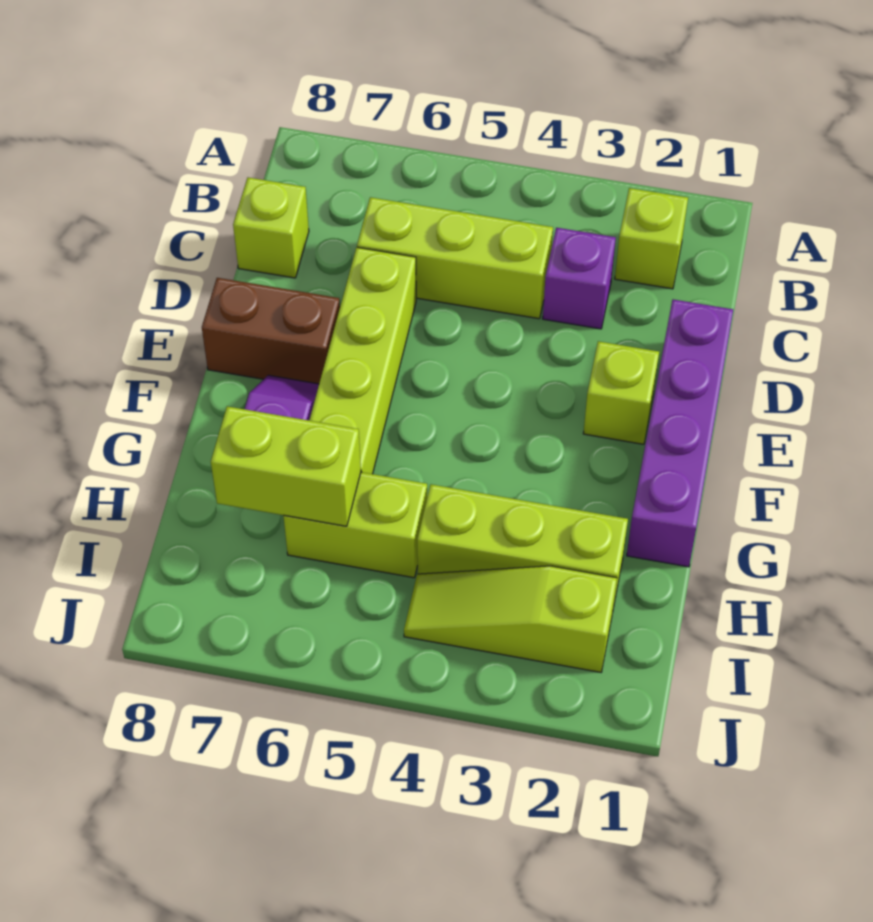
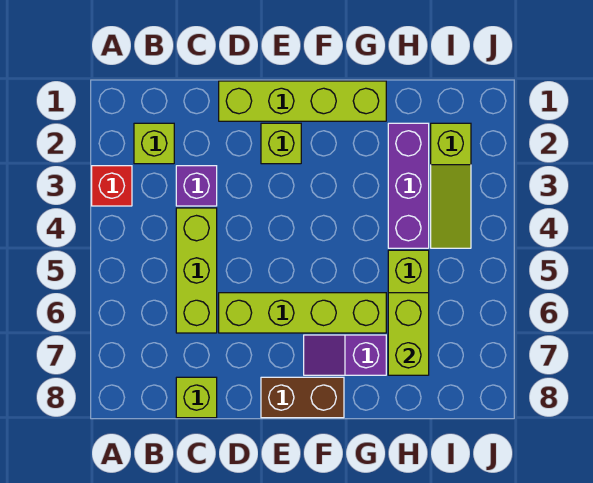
none -> red brick A3 level 1
purple brick D1:G1 level 1 -> lime brick D1:G1 level 1
brown brick E7:E8 level 1 -> brown brick E8:F8 level 1
lime brick H2:H4 level 1 -> purple brick H2:H4 level 1

